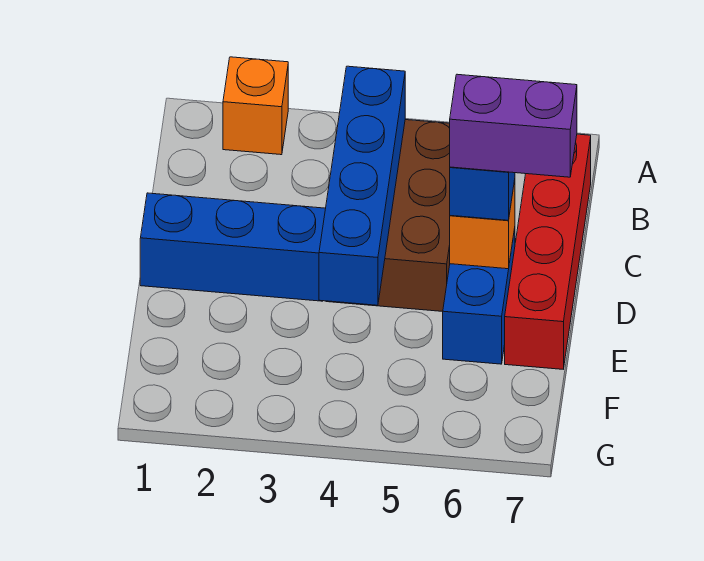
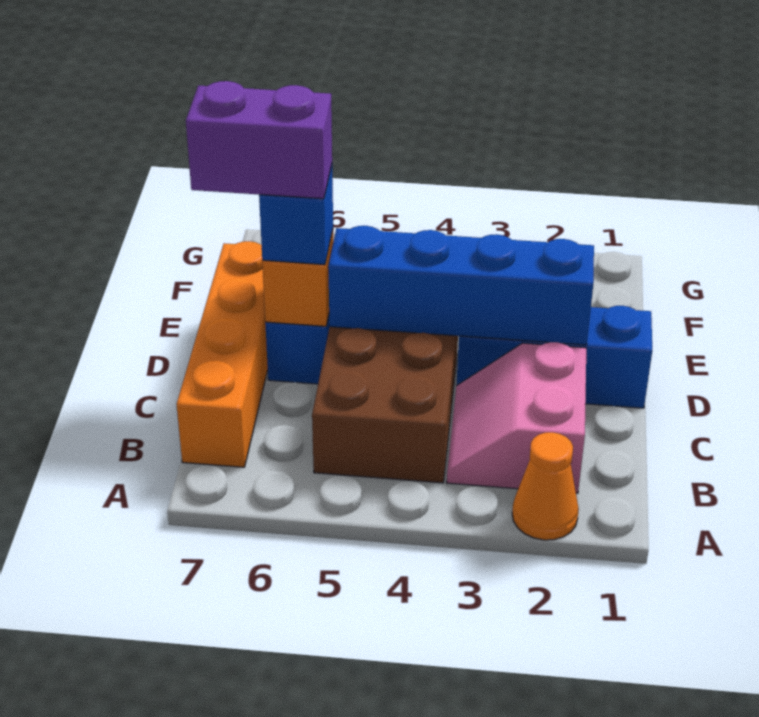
orange brick A2 level 1 -> orange cone A2 level 1
none -> pink slope B2:C3 level 1 top 2
blue brick B4:E4 level 2 -> blue brick D2:D5 level 2
red brick B7:E7 level 1 -> orange brick B7:E7 level 1

